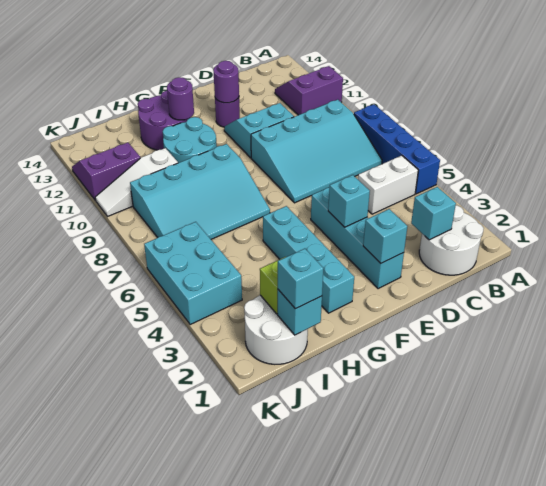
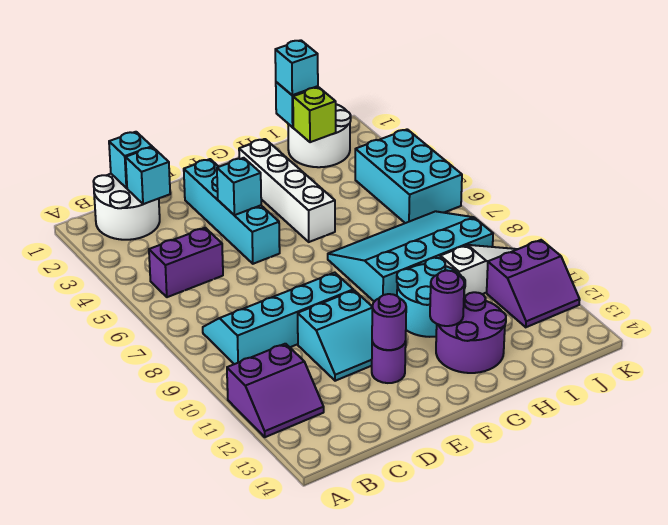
blue brick A5:A8 level 1 -> none
white brick B5:C5 level 1 -> purple brick B5:C5 level 1
cyan slope B7:E9 level 1 top 9 -> cyan slope B8:E9 level 1 top 9
cyan brick E2 level 2 -> cyan brick C1 level 2
cyan brick G2:G5 level 1 -> white brick G2:G5 level 1

